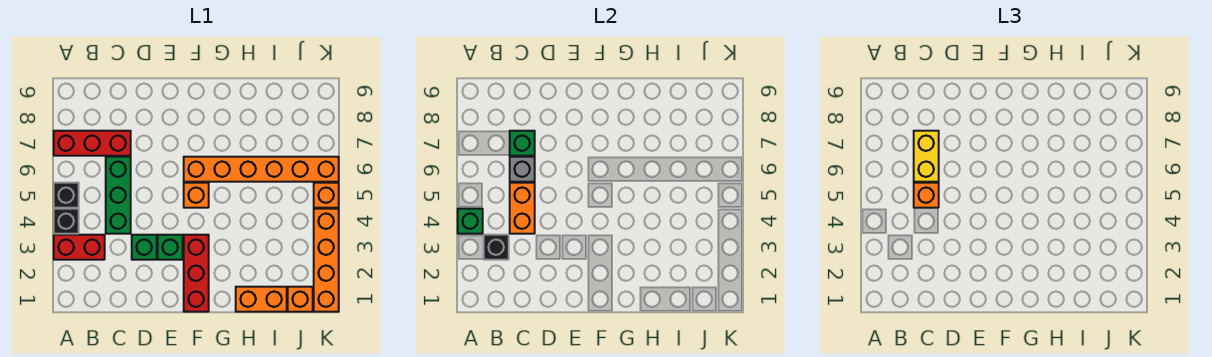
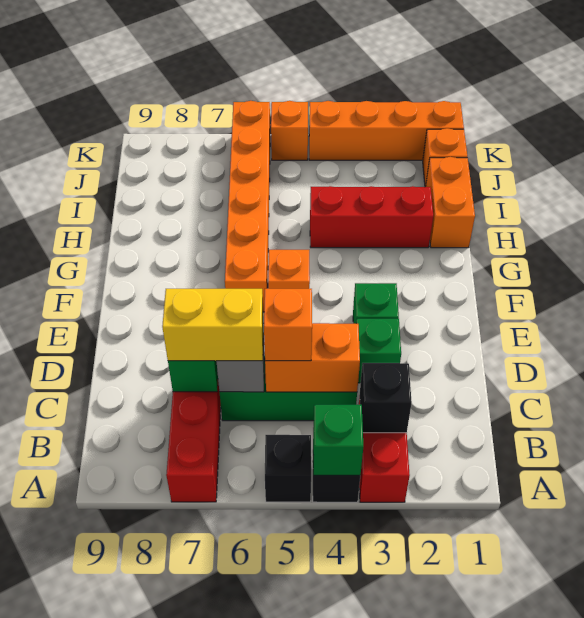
red brick F1:F3 level 1 -> red brick H2:H4 level 1

